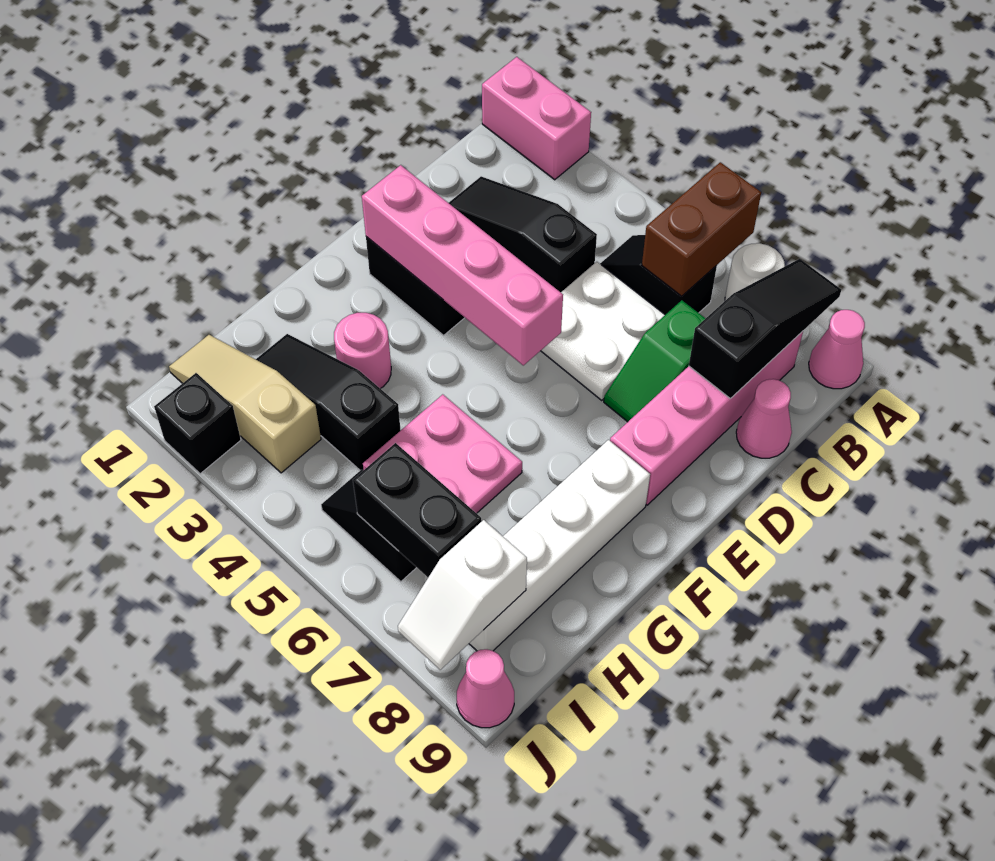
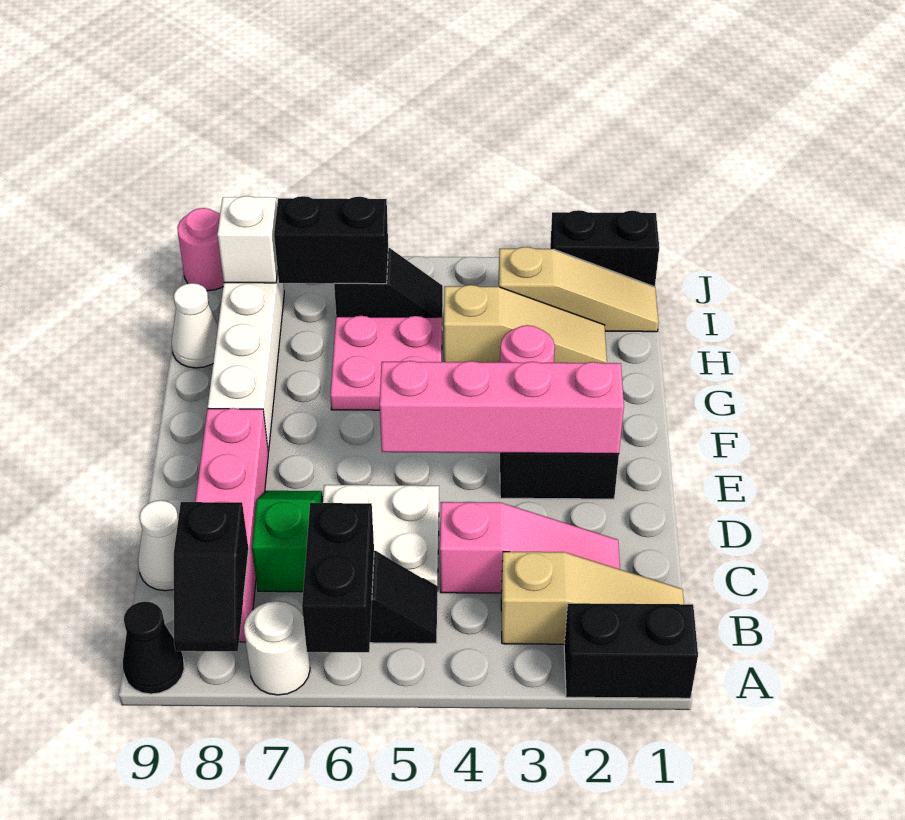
pink brick A1:A2 level 1 -> black brick A1:A2 level 1
brown brick A6:B6 level 2 -> black brick A6:B6 level 2
black slope A8:C8 level 2 top C -> black slope A8:B8 level 2 top B
pink cone A9 level 1 -> black cone A9 level 1
none -> tan slope B1:B3 level 1 top 3
black slope C2:C4 level 1 top 4 -> pink slope C2:C4 level 1 top 4
pink cone C9 level 1 -> white cone C9 level 1
black slope H2:H4 level 1 top 4 -> tan slope H2:H4 level 1 top 4
none -> white cone H9 level 1
black brick J2 level 1 -> black brick J1:J2 level 1
pink cone J9 level 1 -> pink round brick J9 level 1

